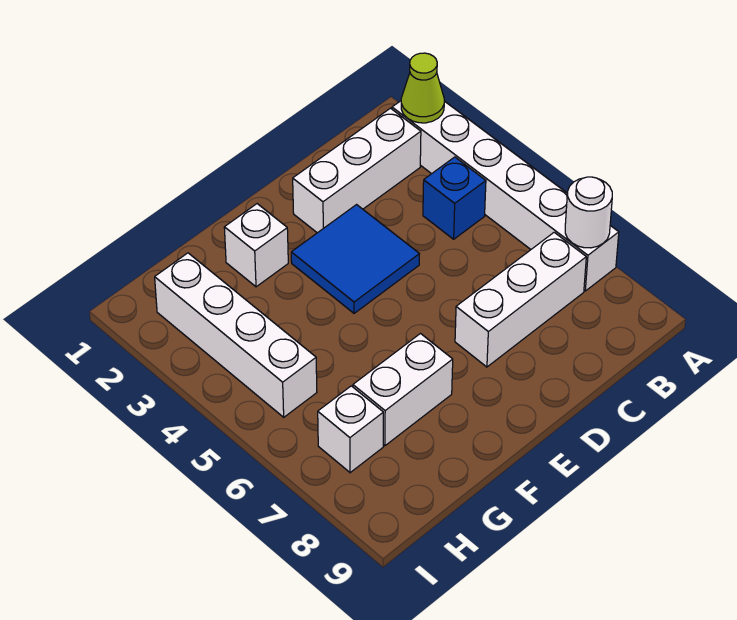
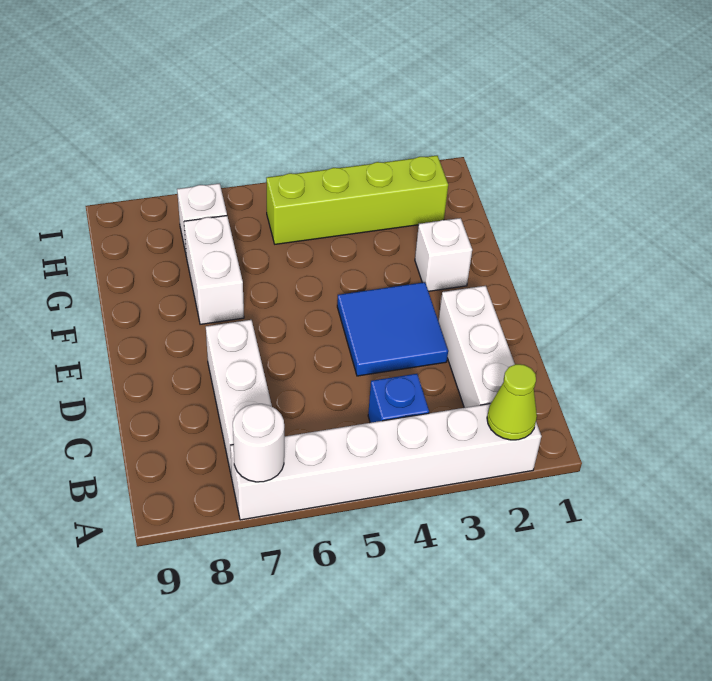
white brick H2:H5 level 1 -> lime brick H2:H5 level 1

